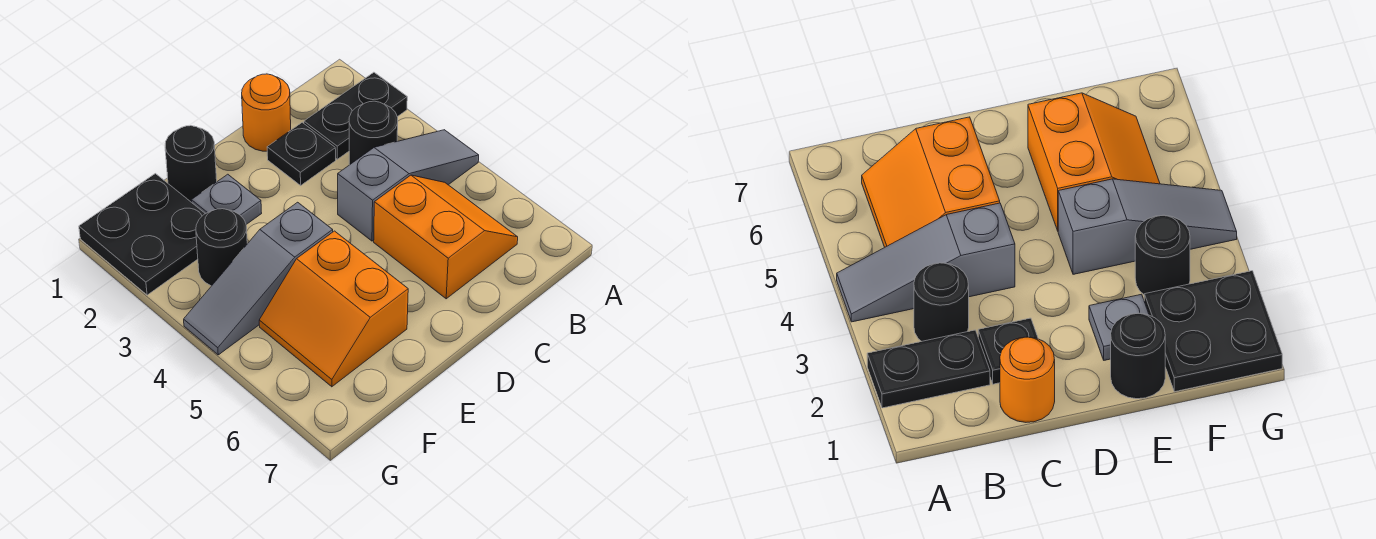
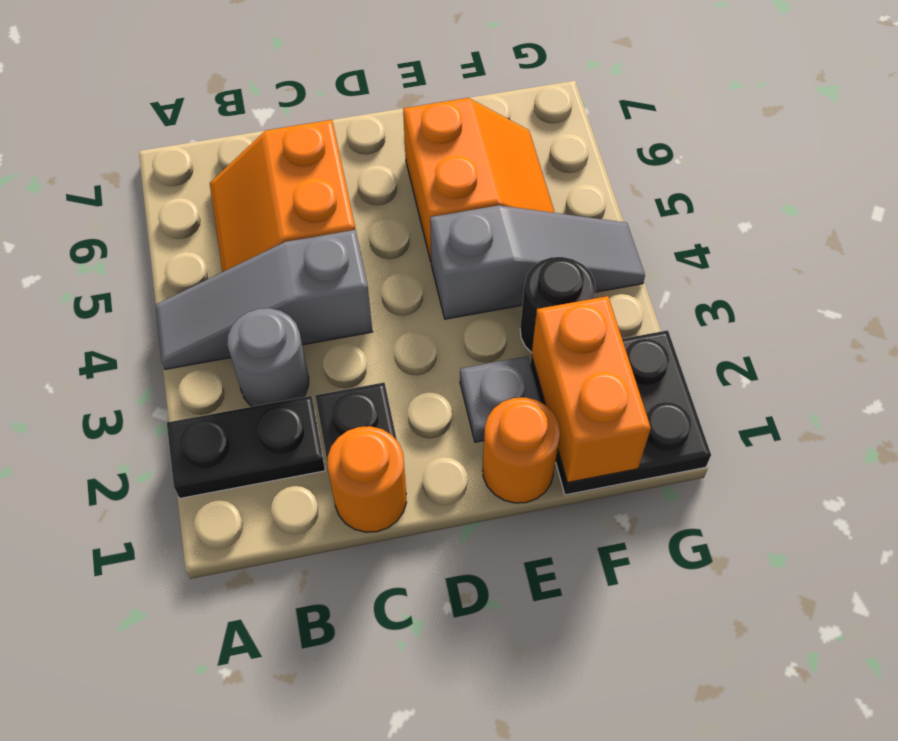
black round brick B3 level 1 -> grey round brick B3 level 1
black round brick E1 level 1 -> orange round brick E1 level 1
none -> orange brick F1:F2 level 2

